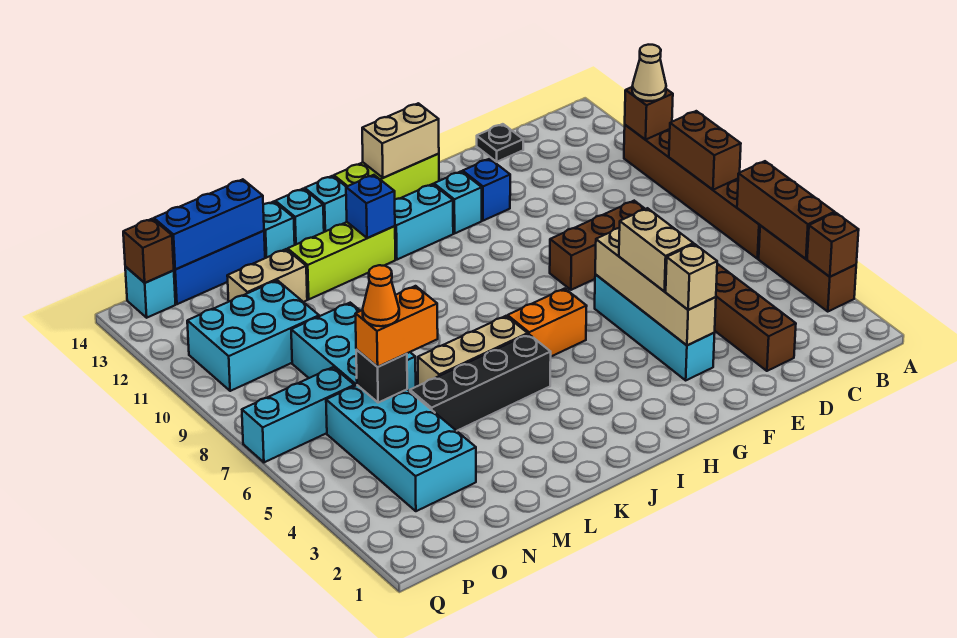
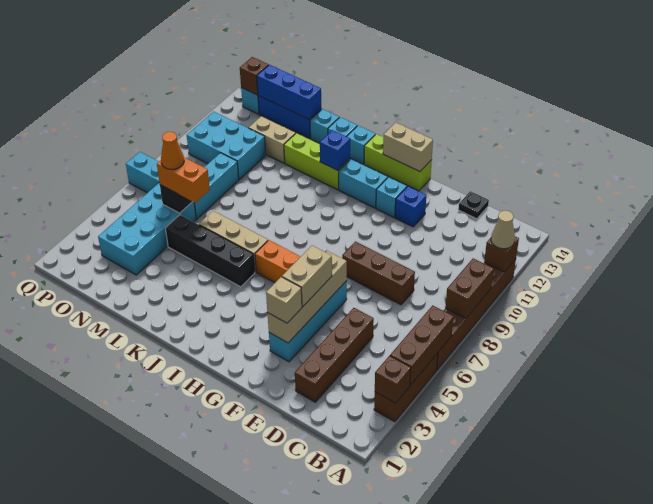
cyan brick M7:N9 level 1 -> cyan brick N7:N9 level 1

